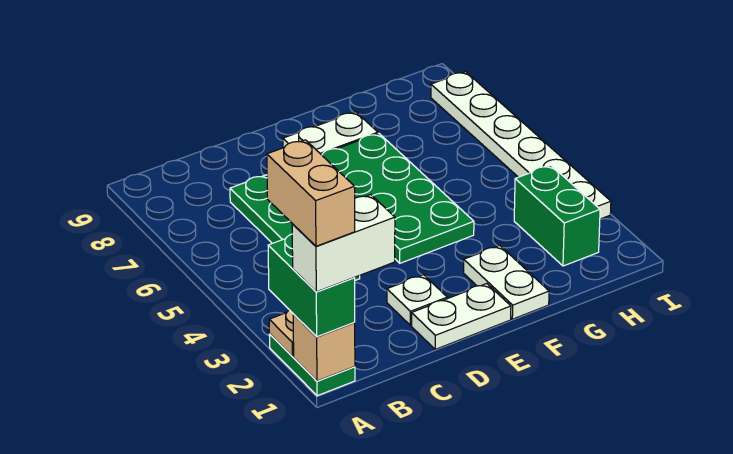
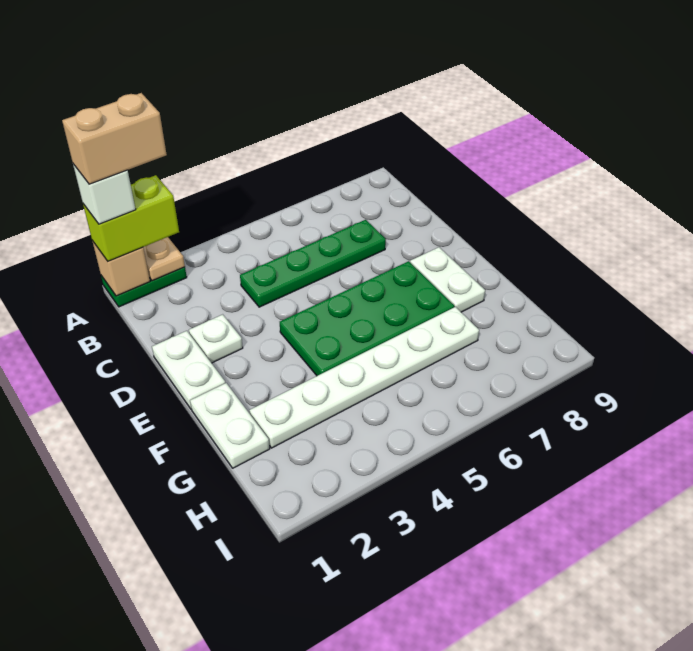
green brick A1:A2 level 3 -> lime brick A1:A2 level 3
white brick A1:B1 level 4 -> white brick A1 level 4
white plate F1:F2 level 1 -> white plate F1:G1 level 1
green brick H2:H3 level 1 -> none
white plate I3:I8 level 1 -> white plate G2:G7 level 1

